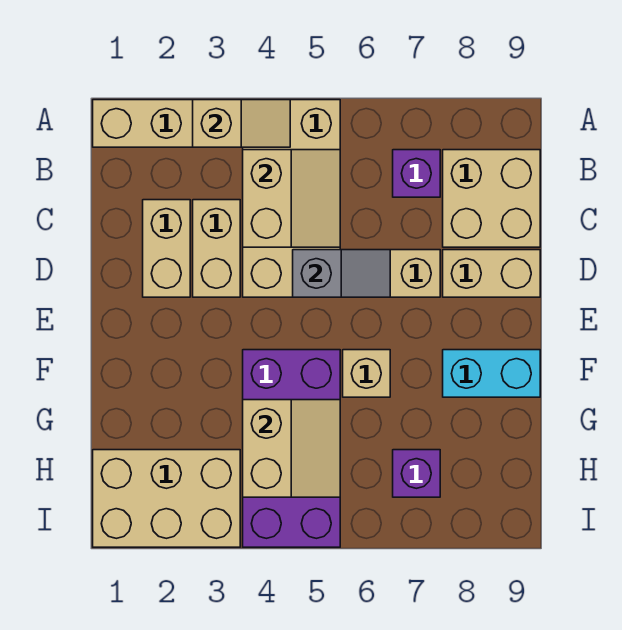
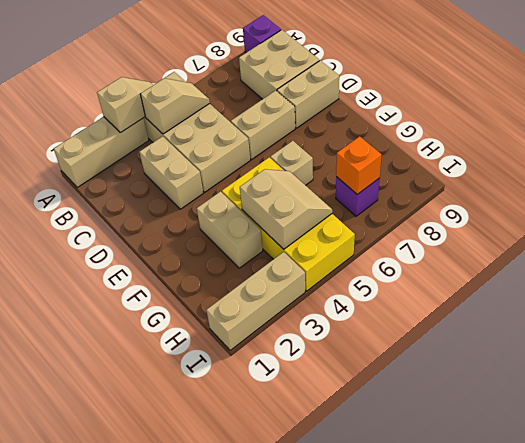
tan slope B4:C5 level 2 top 4 -> tan slope B4:B5 level 2 top 4
purple brick B7 level 1 -> purple brick A9 level 1
tan brick C2:D2 level 1 -> tan brick F3:G3 level 1
grey slope D5:D6 level 2 top 5 -> none
purple brick F4:I5 level 1 -> yellow brick F4:I5 level 1
cyan brick F8:F9 level 1 -> none
tan brick H1:I3 level 1 -> tan brick I1:I3 level 1
none -> orange brick H7 level 2

